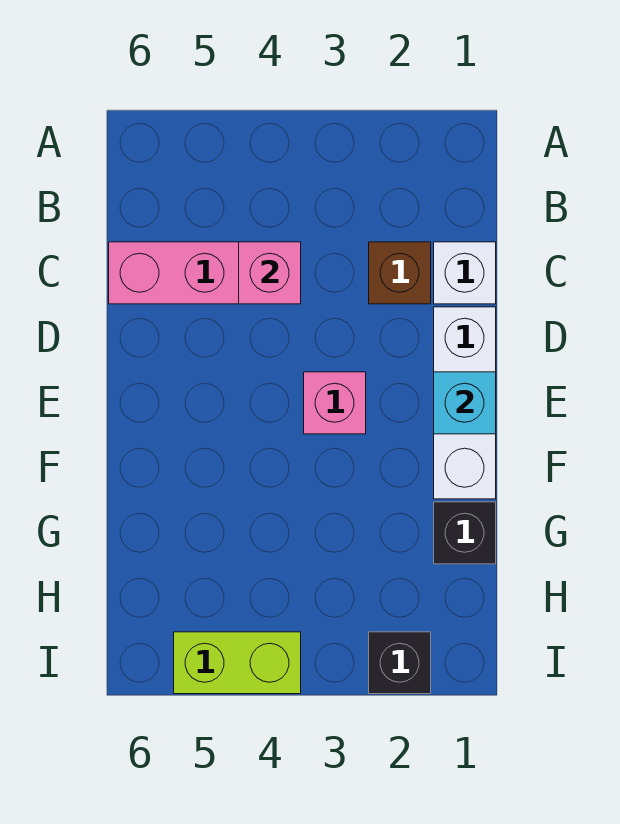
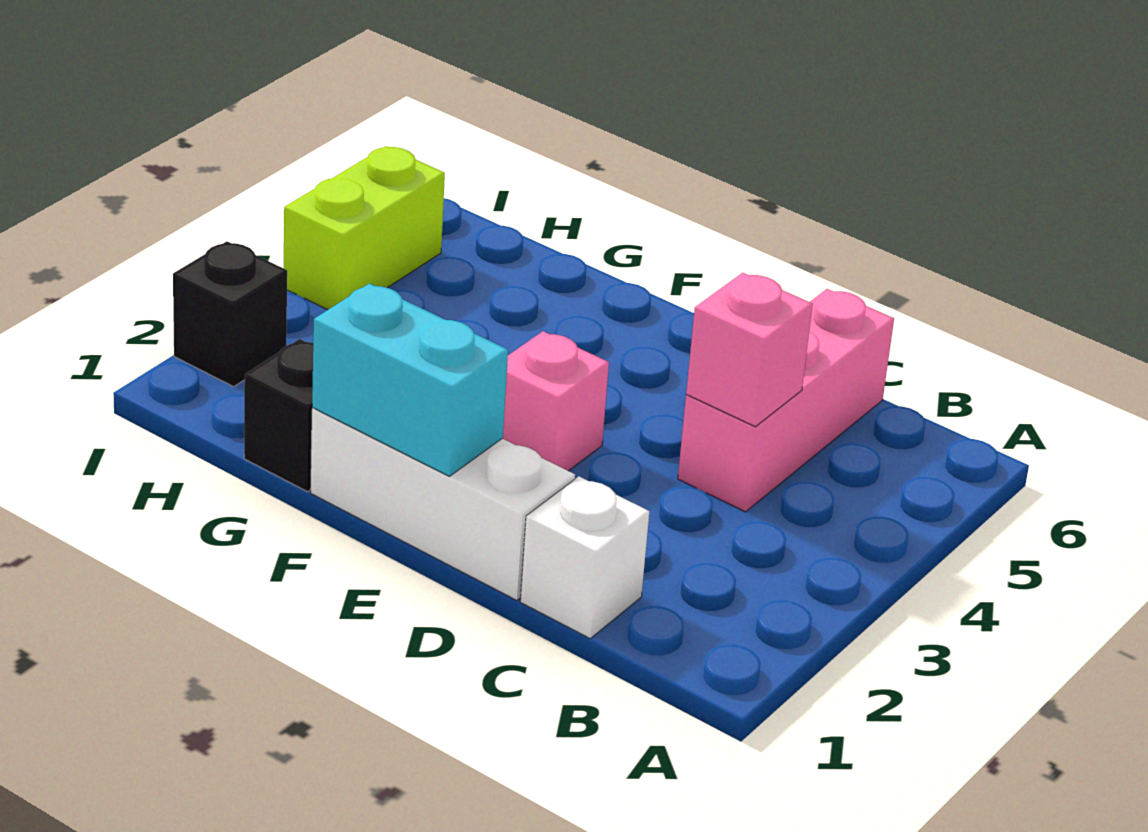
brown brick C2 level 1 -> none
cyan brick E1 level 2 -> cyan brick E1:F1 level 2

